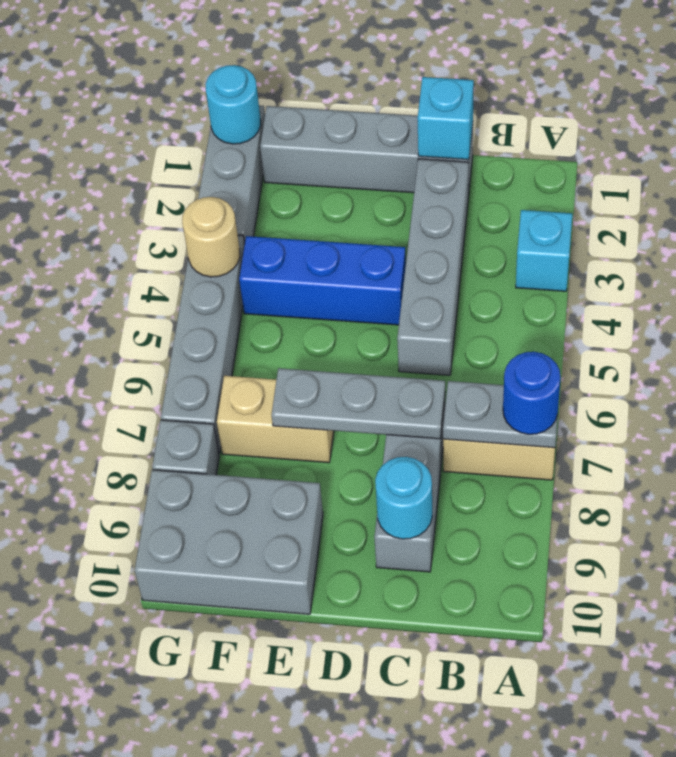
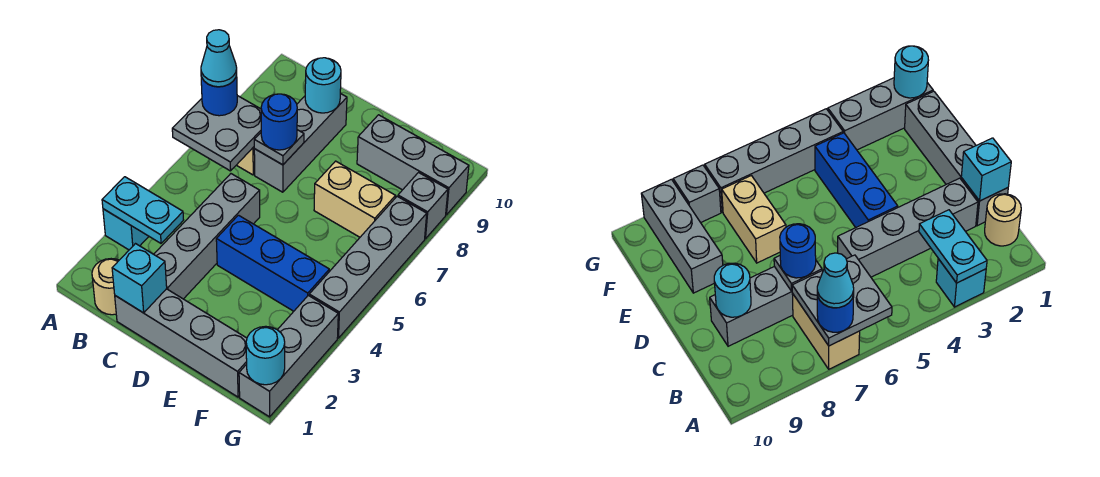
none -> cyan plate A3:B3 level 2
grey plate A7:B7 level 2 -> grey plate A6:B7 level 2
none -> cyan cone A7 level 4
grey plate C7:E7 level 2 -> grey plate C7 level 2
none -> blue round brick C7 level 3
grey brick E9:G10 level 1 -> grey brick E9:G9 level 1
tan round brick G4 level 2 -> tan round brick B1 level 1

